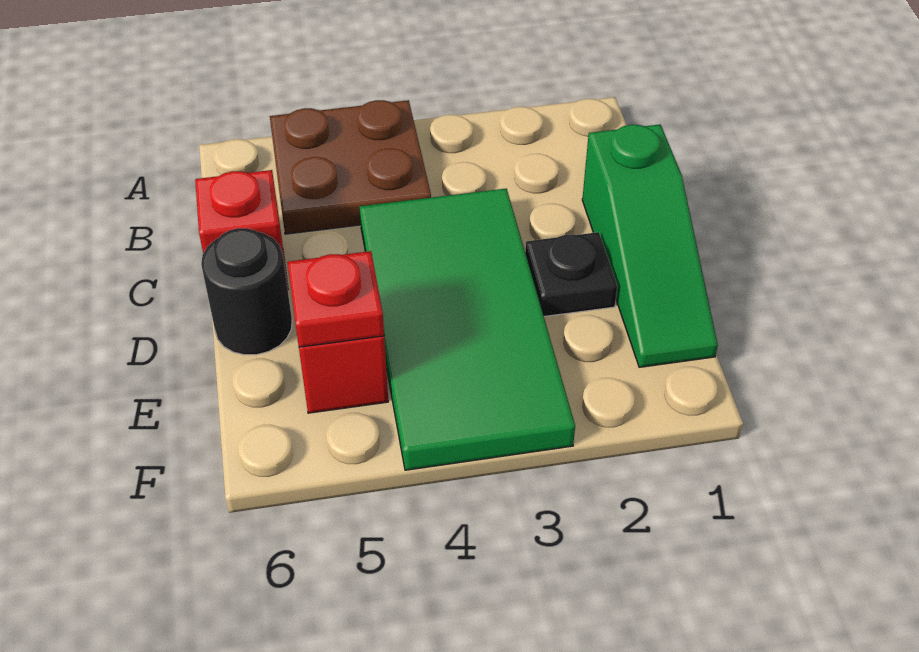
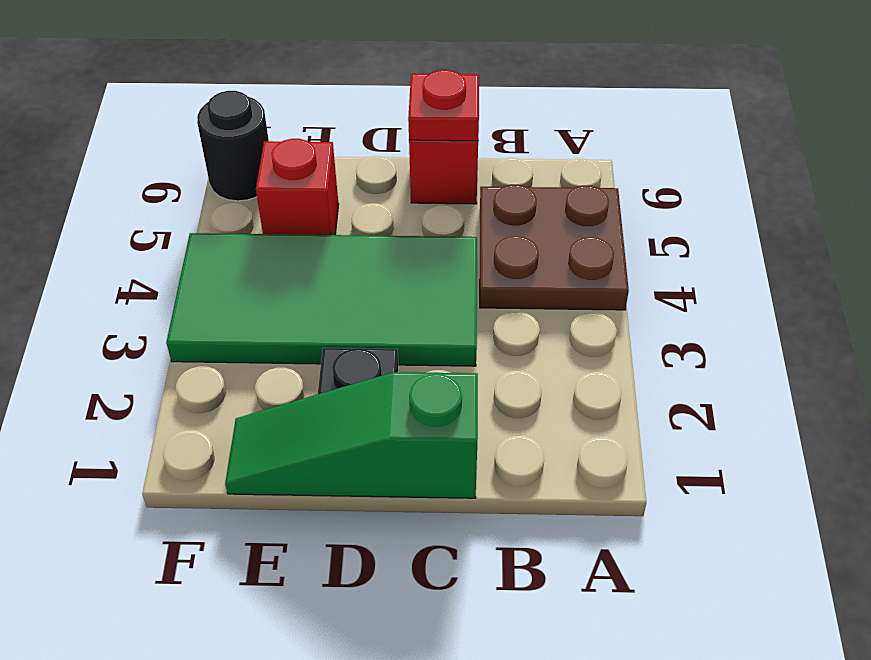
black round brick D6 level 1 -> black round brick F6 level 1
red plate E5 level 2 -> red plate C6 level 2

